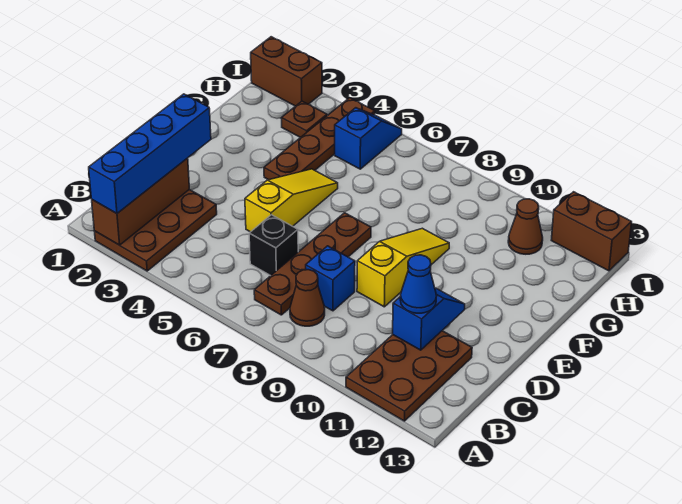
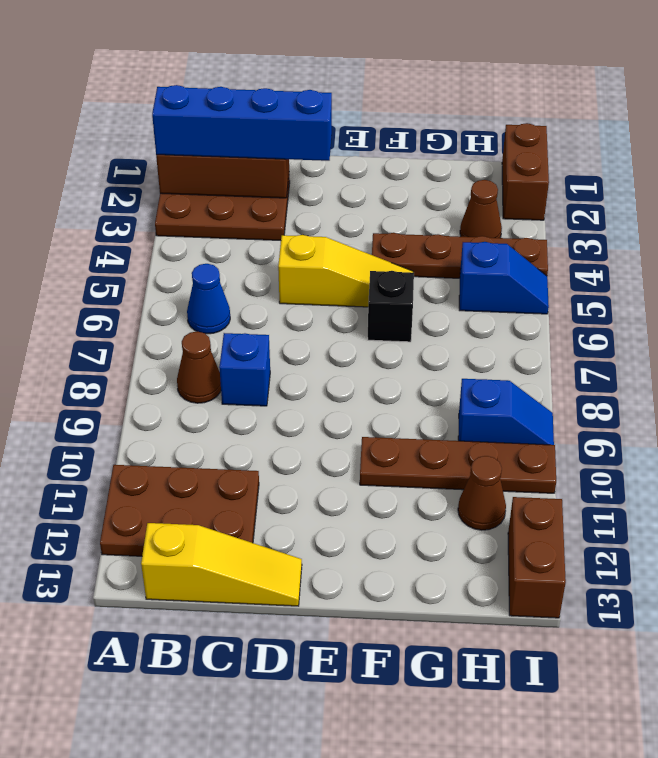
brown plate B7:E7 level 1 -> brown plate F10:I10 level 1
black brick C6 level 1 -> black brick F6 level 1
blue slope C11:D11 level 2 top C -> blue slope H9:I9 level 1 top H
blue cone C11 level 3 -> blue cone B6 level 1
yellow slope D9:F9 level 1 top D -> yellow slope B13:D13 level 1 top B
brown plate H3 level 1 -> brown cone H3 level 1

